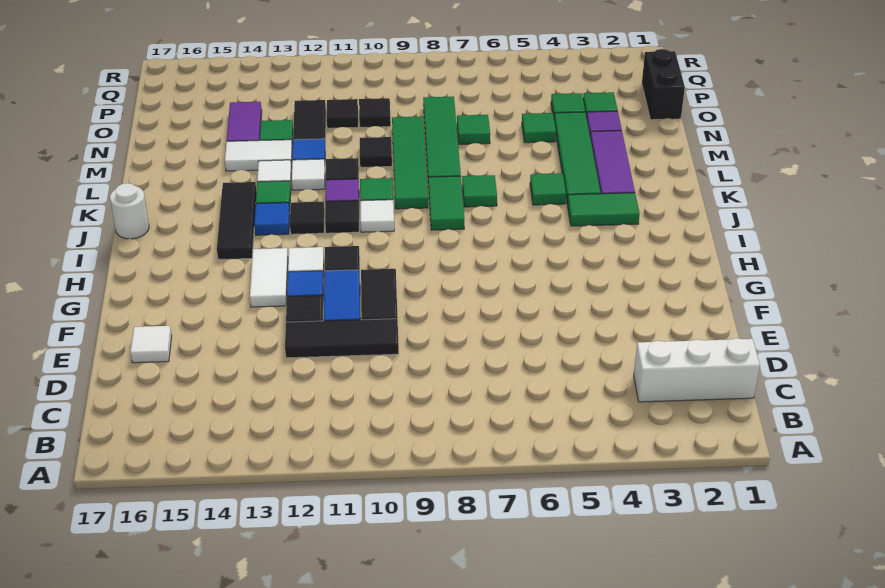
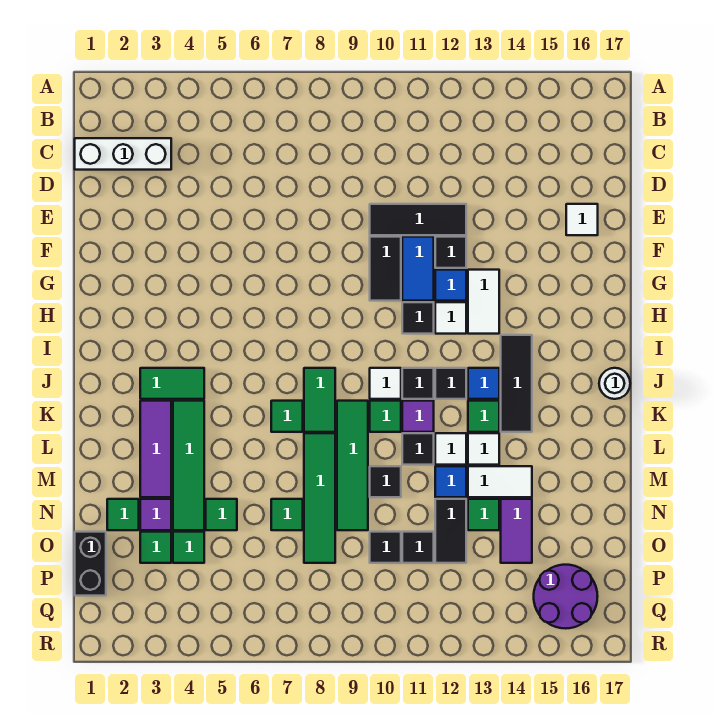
green tile K5 level 1 -> green tile N2 level 1
none -> purple round brick P15:Q16 level 1

